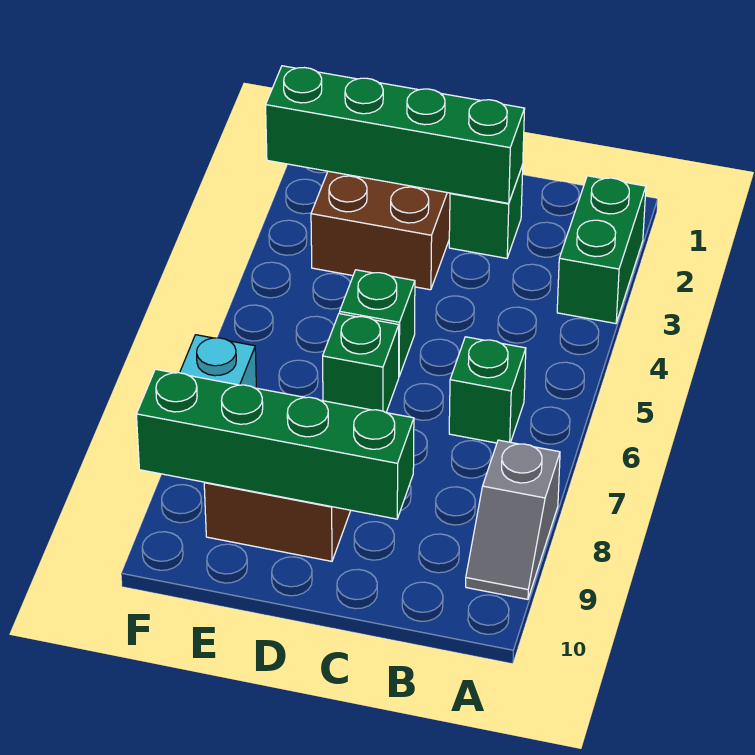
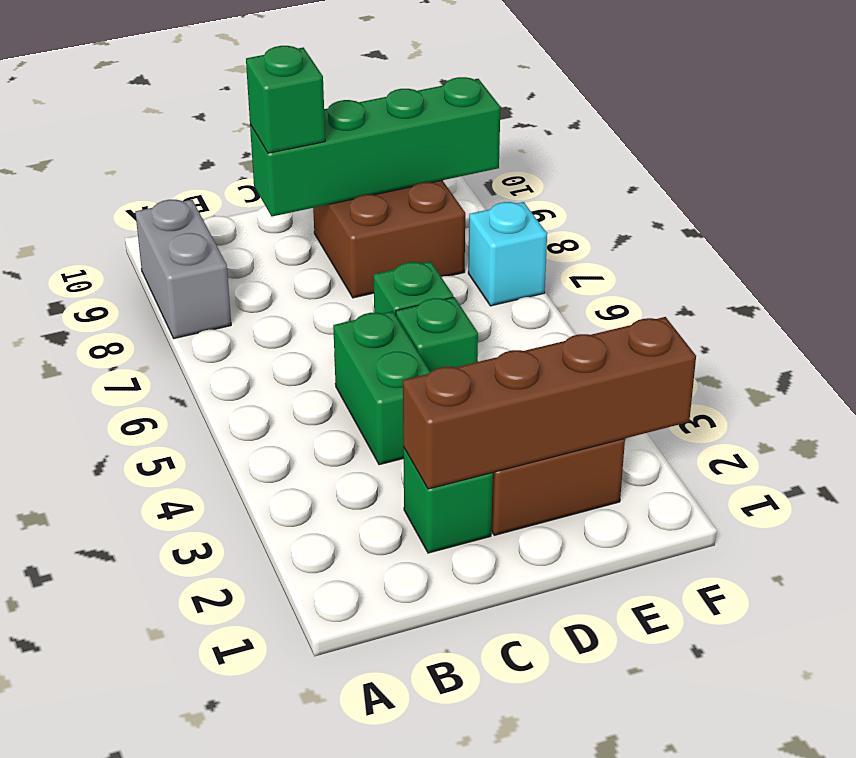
green brick A2:A3 level 1 -> green brick C4:C5 level 1
grey slope A8:A9 level 1 top 8 -> grey brick A8:A9 level 1
green brick B6 level 1 -> green brick C9 level 3
green brick C2:F2 level 2 -> brown brick C2:F2 level 2

